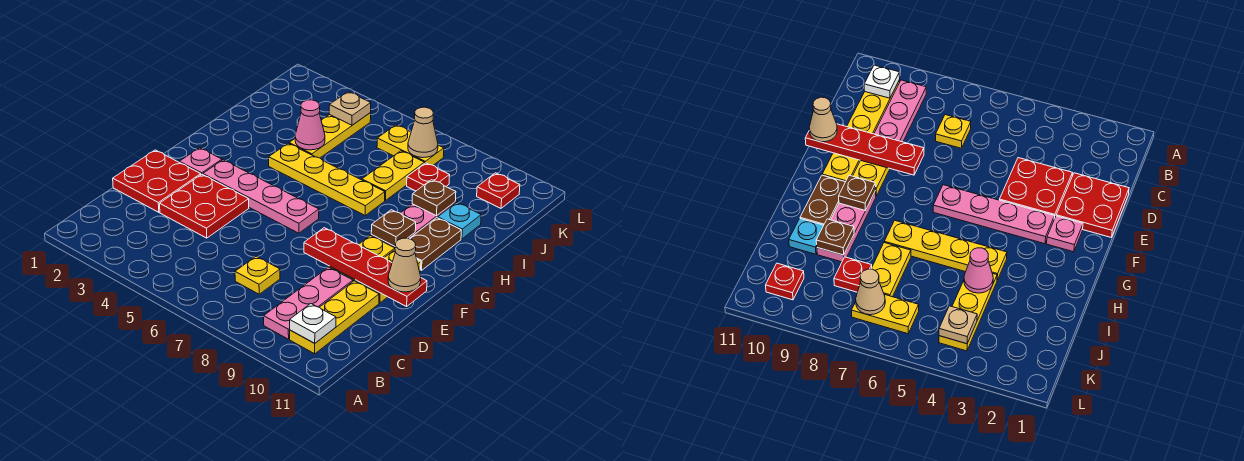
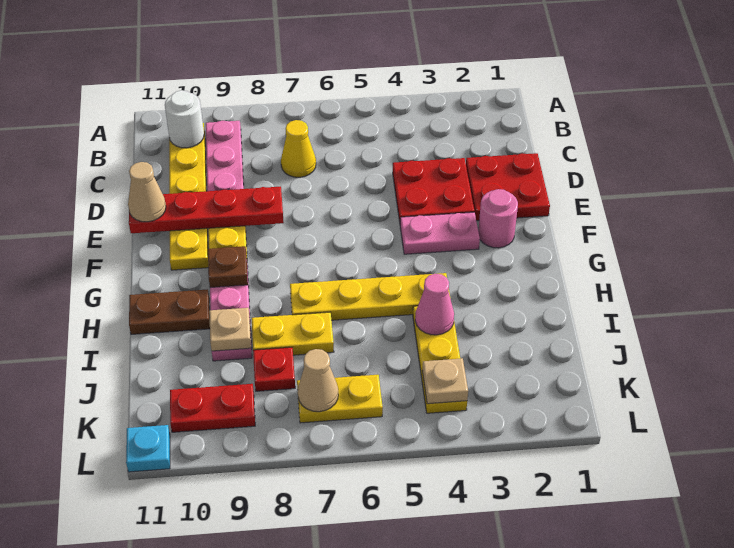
white plate B10 level 2 -> white round brick B10 level 2
yellow plate C7 level 1 -> yellow cone C7 level 1
pink plate F2 level 1 -> pink round brick F2 level 1
pink plate F3:F6 level 1 -> pink plate F3:F4 level 1
brown plate G10:H10 level 1 -> brown plate H10:H11 level 1
yellow plate I7:J7 level 1 -> yellow plate I7:I8 level 1
brown plate I9 level 2 -> tan plate I9 level 2
cyan plate I10 level 1 -> cyan plate L11 level 1
red plate K10 level 1 -> red plate K9:K10 level 1

